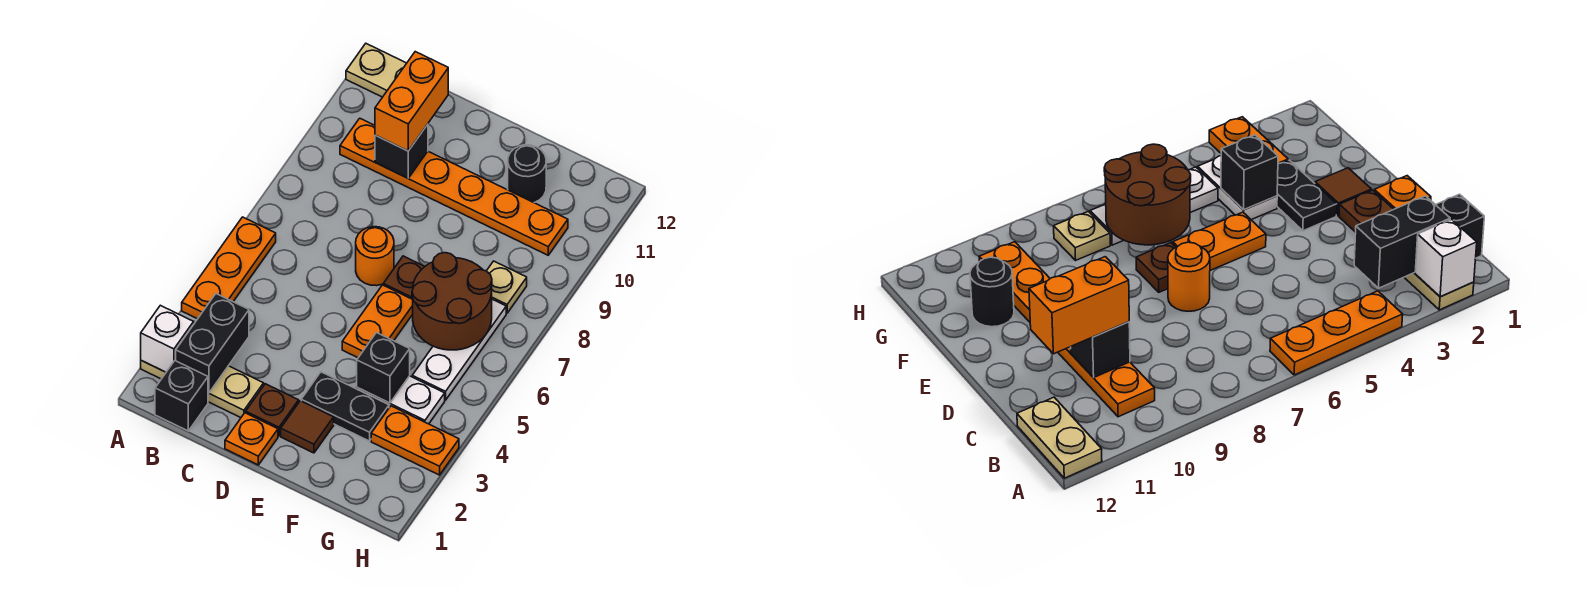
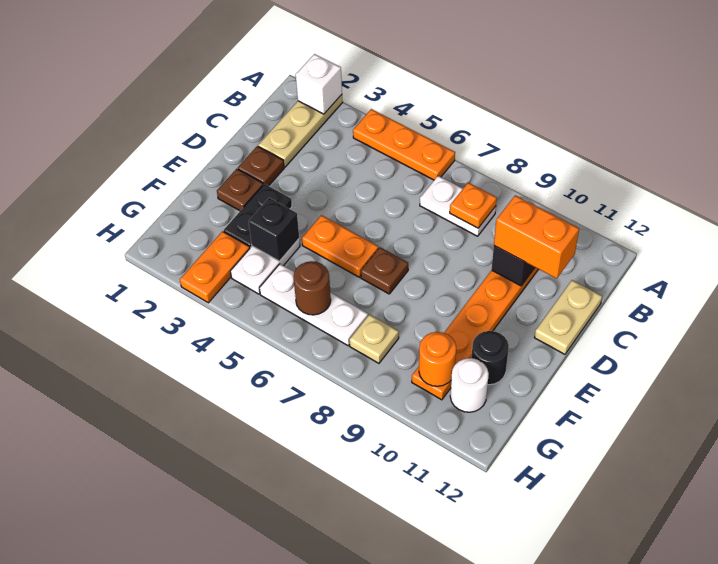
tan plate A12:B12 level 1 -> tan plate C12:D12 level 1
black brick B1 level 1 -> none
black brick B2:B3 level 2 -> none
none -> white plate B7:B8 level 1
orange plate D1 level 1 -> orange plate B8 level 2
orange round brick D7 level 1 -> orange round brick G10 level 2
brown tile E2 level 1 -> brown plate E2 level 1
brown round brick F6:G7 level 2 -> brown round brick G6 level 2
none -> white round brick G11 level 1

